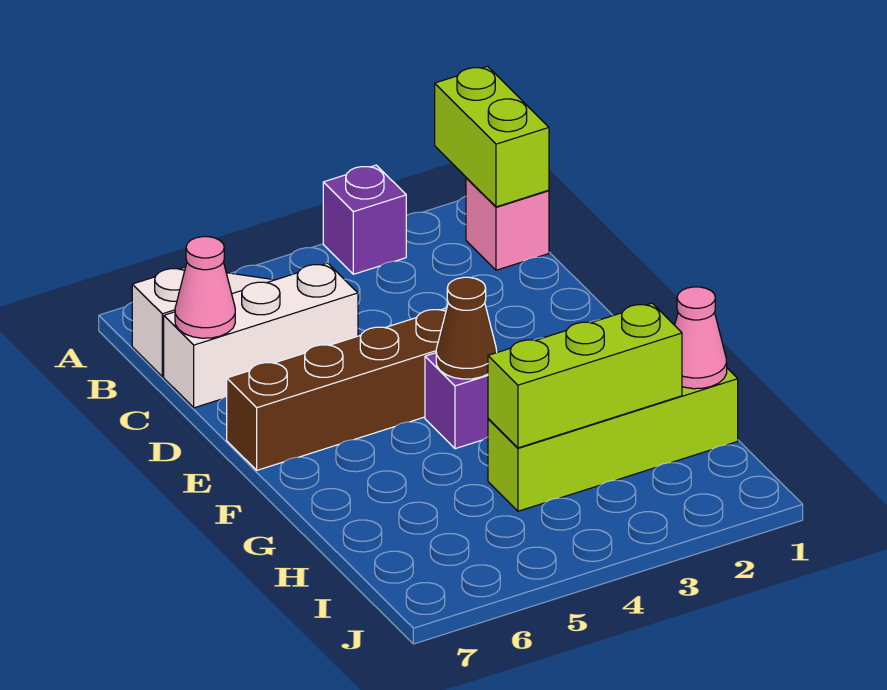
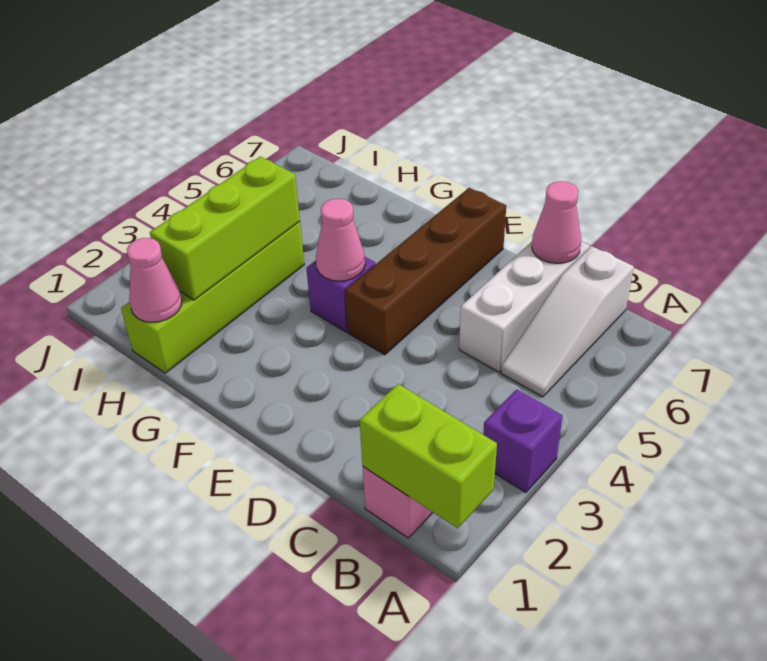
brown cone F4 level 2 -> pink cone F4 level 2

